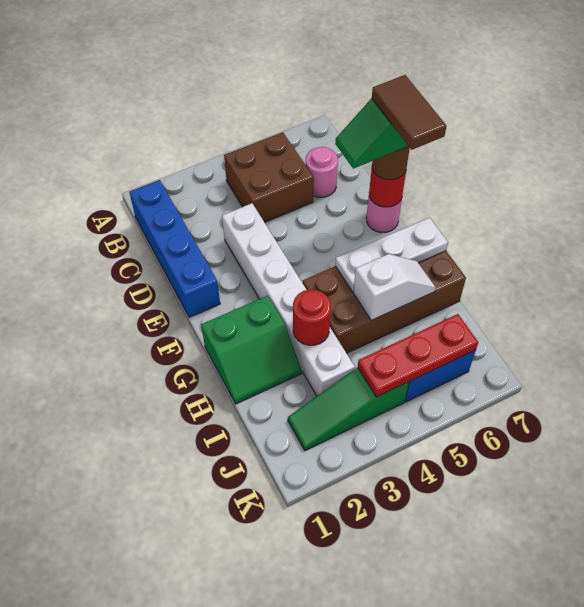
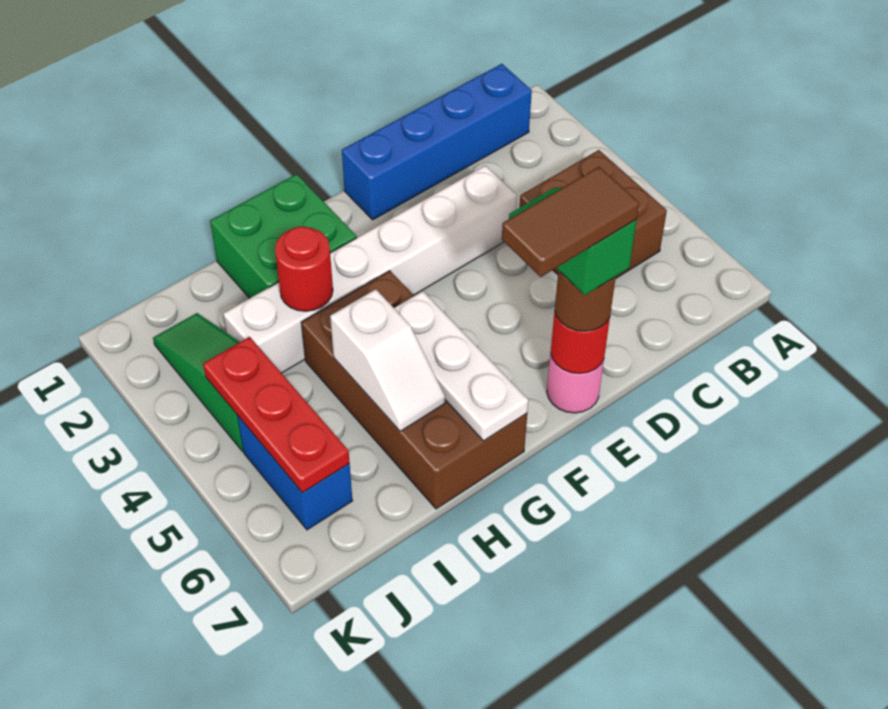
pink round brick C6 level 1 -> none
green slope G1:H2 level 1 top G -> green brick G1:H2 level 1

